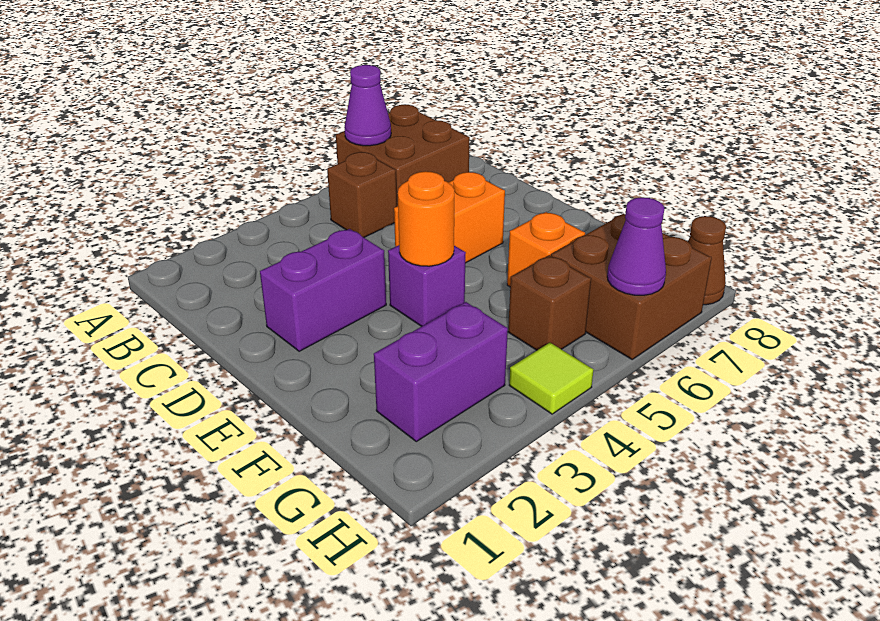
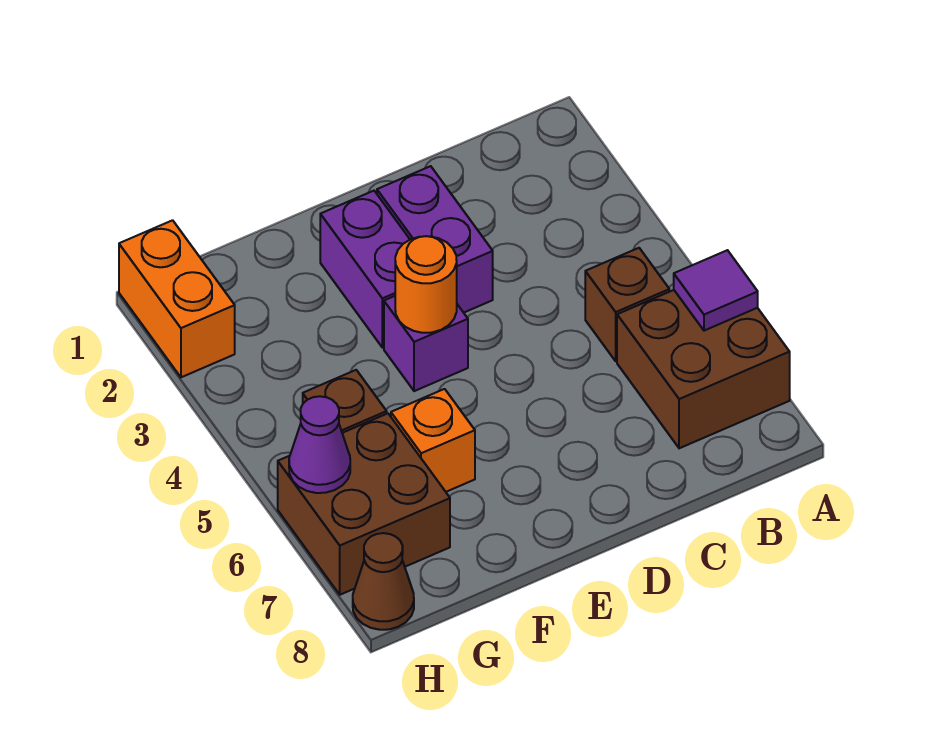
purple cone A6 level 2 -> purple tile A6 level 2
orange brick D5:D6 level 1 -> orange brick H1:H2 level 1
purple brick G2:G3 level 1 -> purple brick E2:E3 level 1
lime tile H4 level 1 -> none

